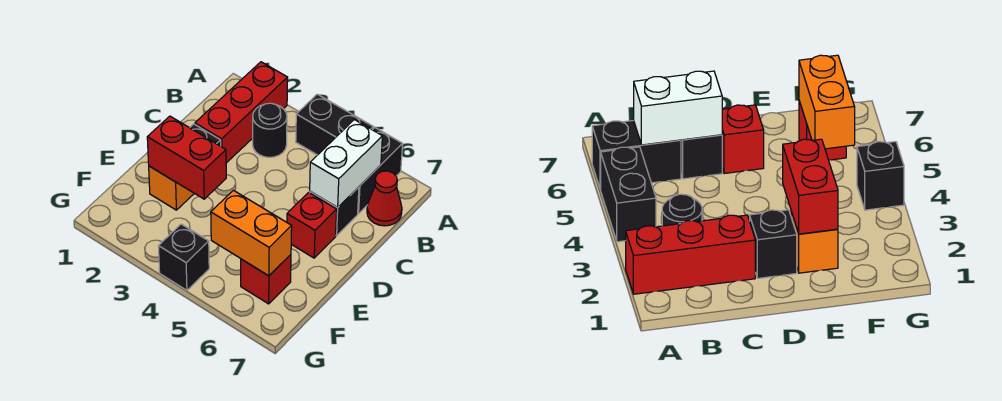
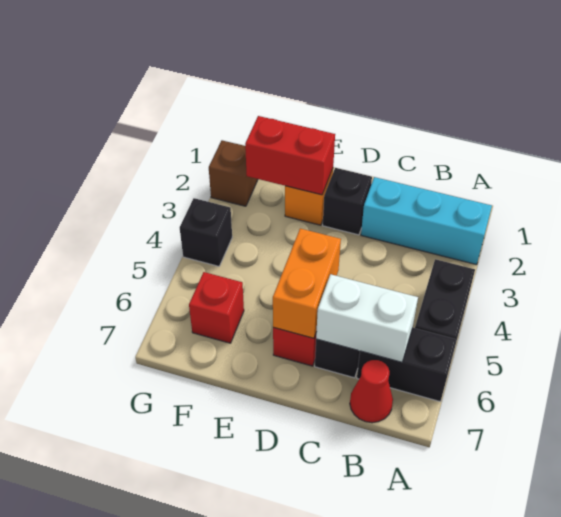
red brick A2:C2 level 1 -> cyan brick A2:C2 level 1
black round brick B3 level 1 -> none
red brick E2:E3 level 2 -> red brick E2:F2 level 2
orange brick F5:F6 level 2 -> orange brick D5:D6 level 2
none -> brown brick G2 level 1

